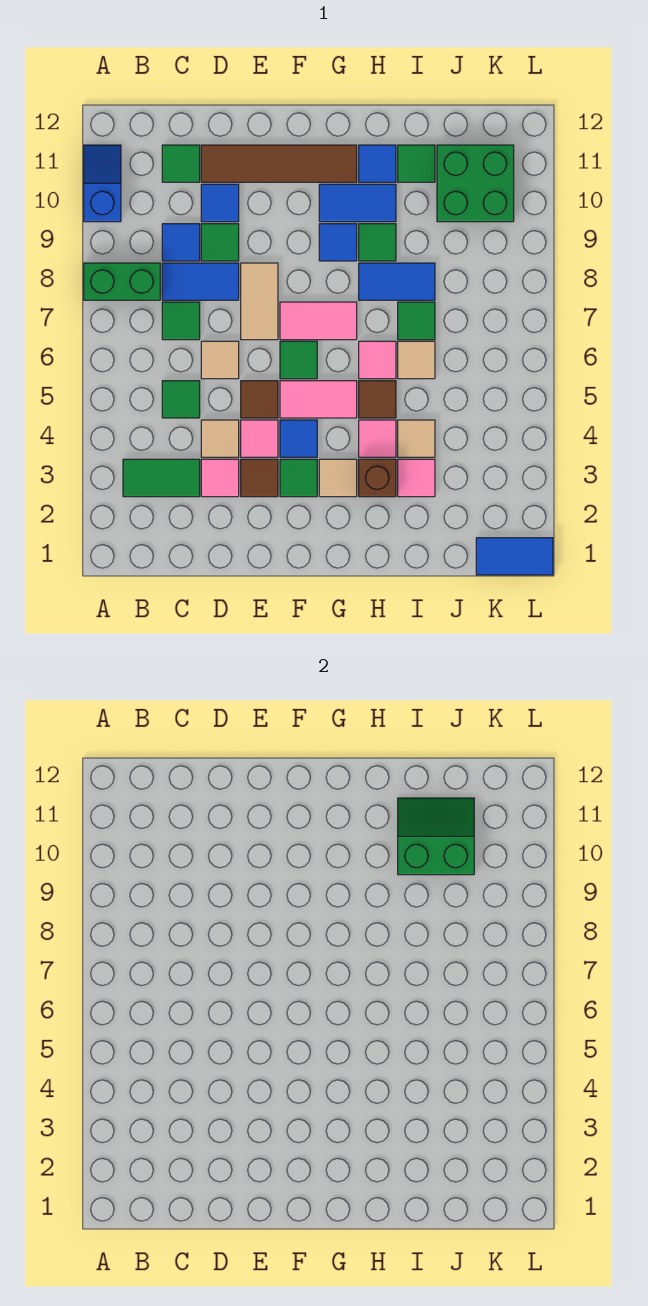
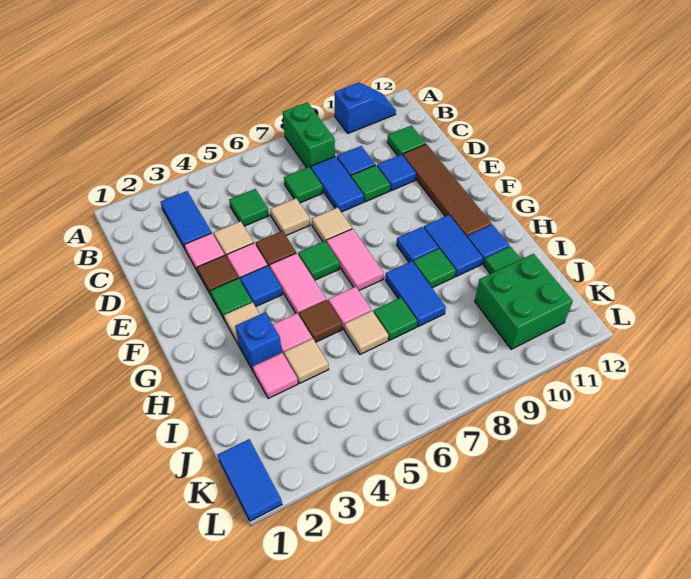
green tile B3:C3 level 1 -> blue tile B3:C3 level 1
tan tile E7:E8 level 1 -> tan tile E7 level 1
brown brick H3 level 1 -> blue brick H3 level 1
green slope I10:J11 level 2 top 10 -> none

